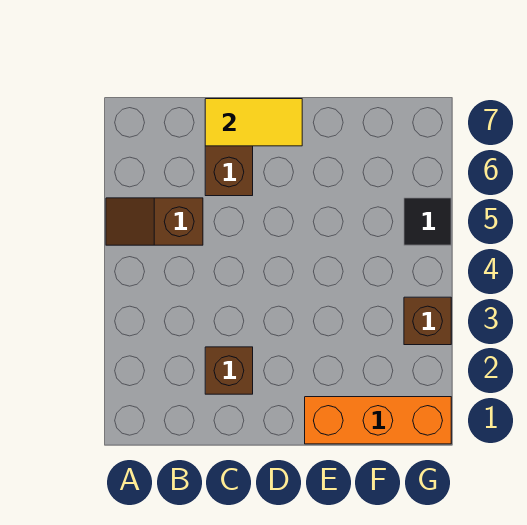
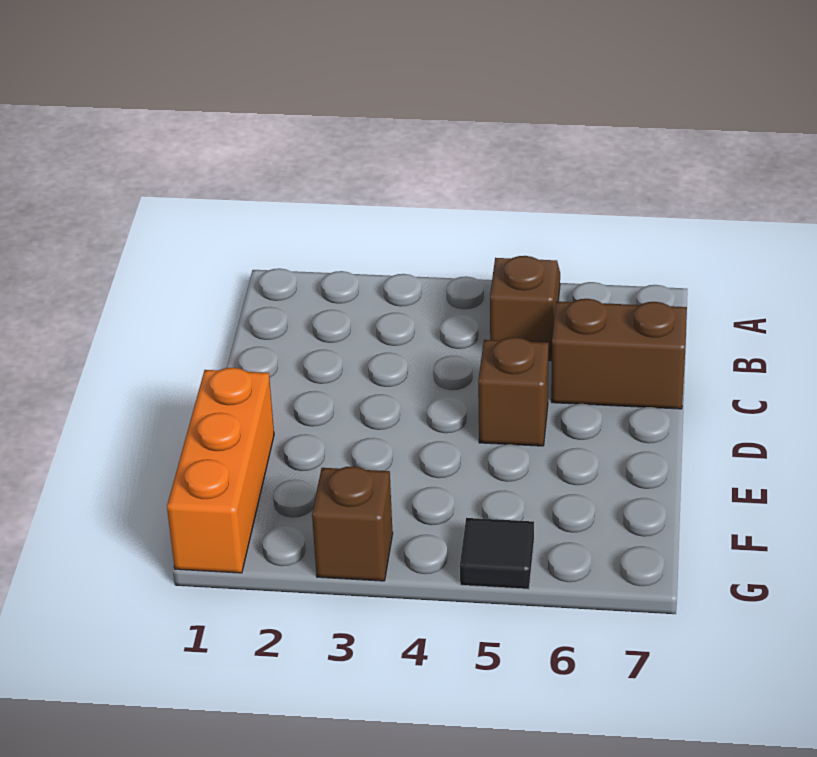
brown brick C2 level 1 -> brown brick D5 level 1
yellow tile C7:D7 level 2 -> none

